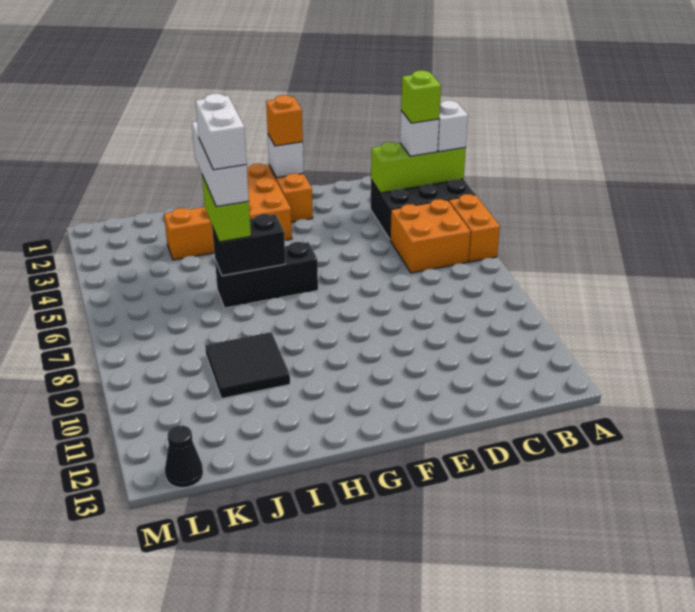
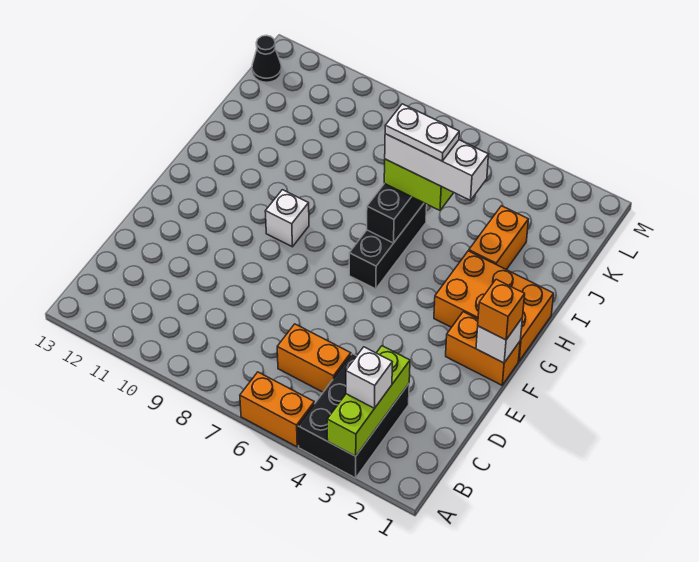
white brick A3 level 3 -> white brick G9 level 1
lime brick B3 level 4 -> none
orange brick B5:C6 level 1 -> orange brick C5:C6 level 1
white brick I5:I6 level 5 -> white plate I5:I6 level 5
black tile I9:J10 level 1 -> none

